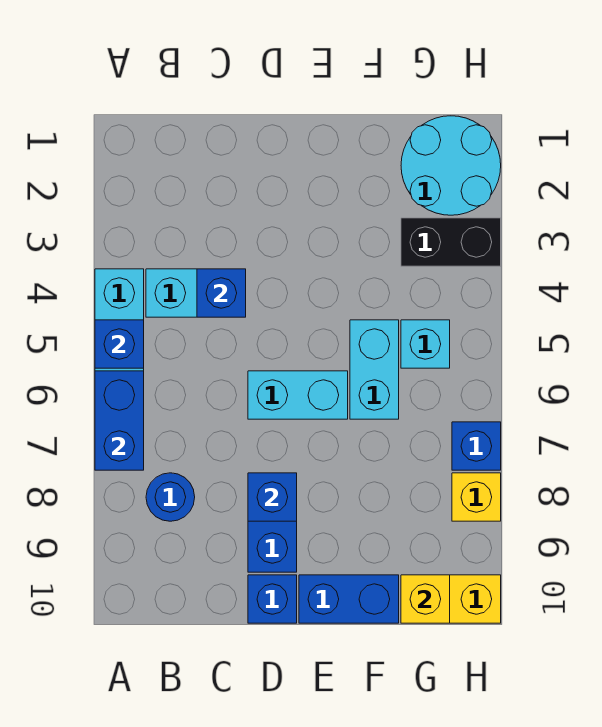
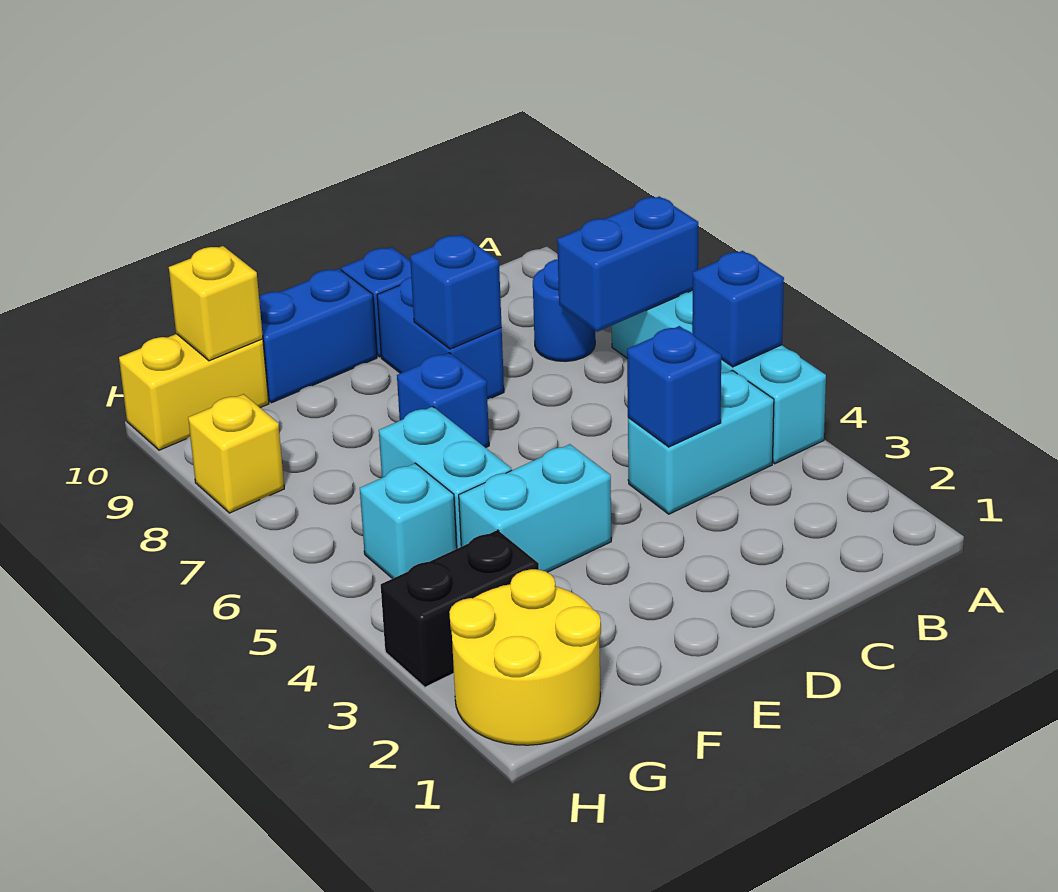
blue brick A6:A7 level 2 -> blue brick A7:B7 level 2
cyan brick D6:E6 level 1 -> cyan brick E4:F4 level 1
cyan round brick G1:H2 level 1 -> yellow round brick G1:H2 level 1
blue brick H7 level 1 -> blue brick E7 level 1

